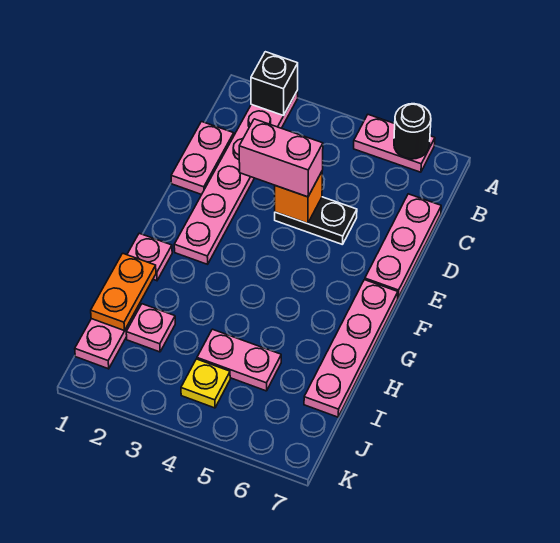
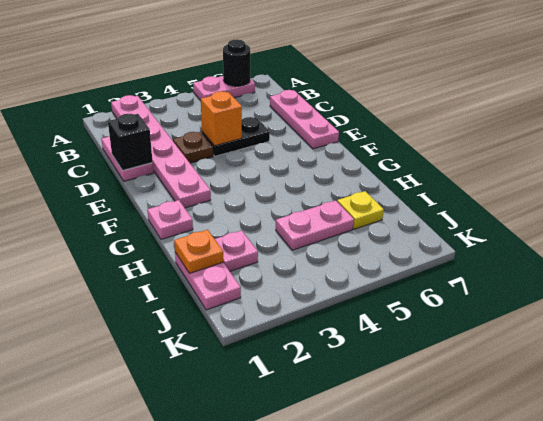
black brick A2 level 2 -> black brick D1 level 2
none -> brown plate D3 level 1
pink brick D3:D4 level 3 -> none
pink plate F7:I7 level 1 -> none
orange plate H1:I1 level 2 -> orange plate I1 level 2
yellow plate J4 level 1 -> yellow plate I6 level 1

